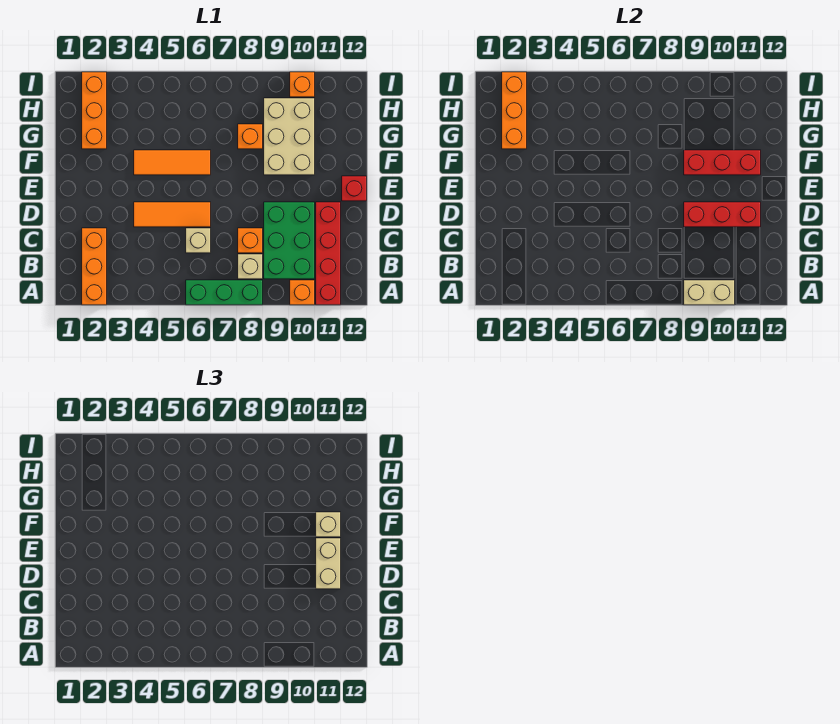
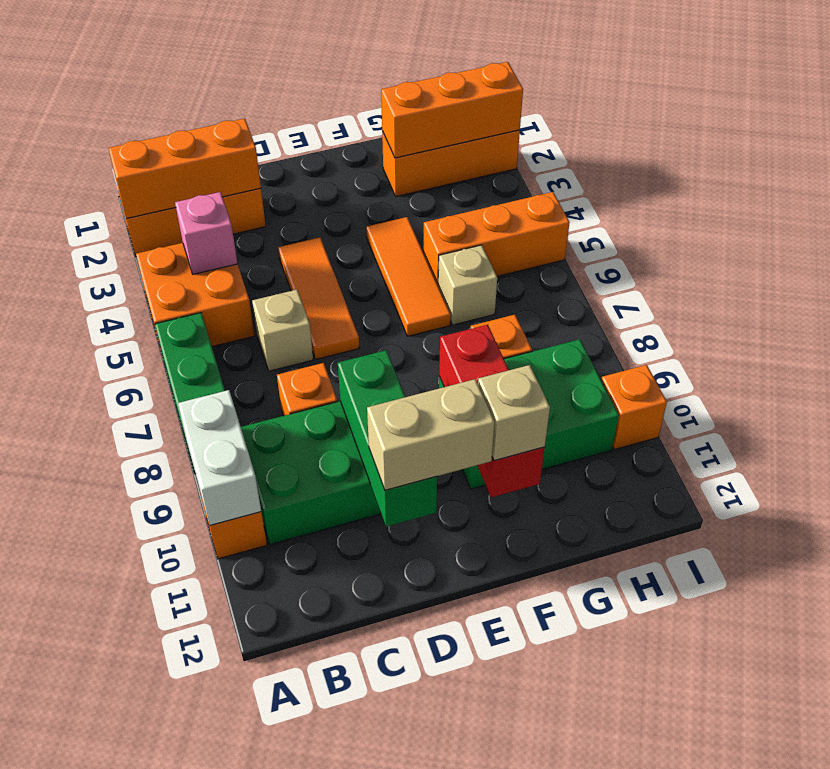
none -> orange brick A2:C2 level 2
none -> orange brick A4:B5 level 1
tan brick A9:A10 level 2 -> white brick A9:A10 level 2
red brick A11:D11 level 1 -> none
none -> pink brick B4 level 2
tan brick B8 level 1 -> tan brick G6 level 1
red brick D9:D11 level 2 -> green brick D9:D11 level 2
red brick E12 level 1 -> none
tan brick F9:H10 level 1 -> green brick F9:H10 level 1
none -> orange brick G5:I5 level 1

